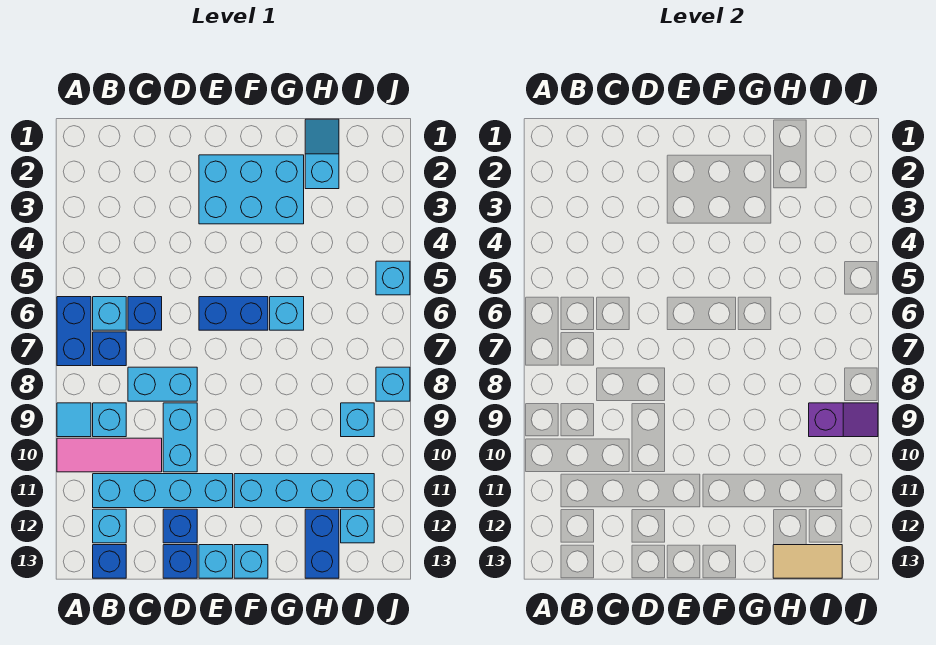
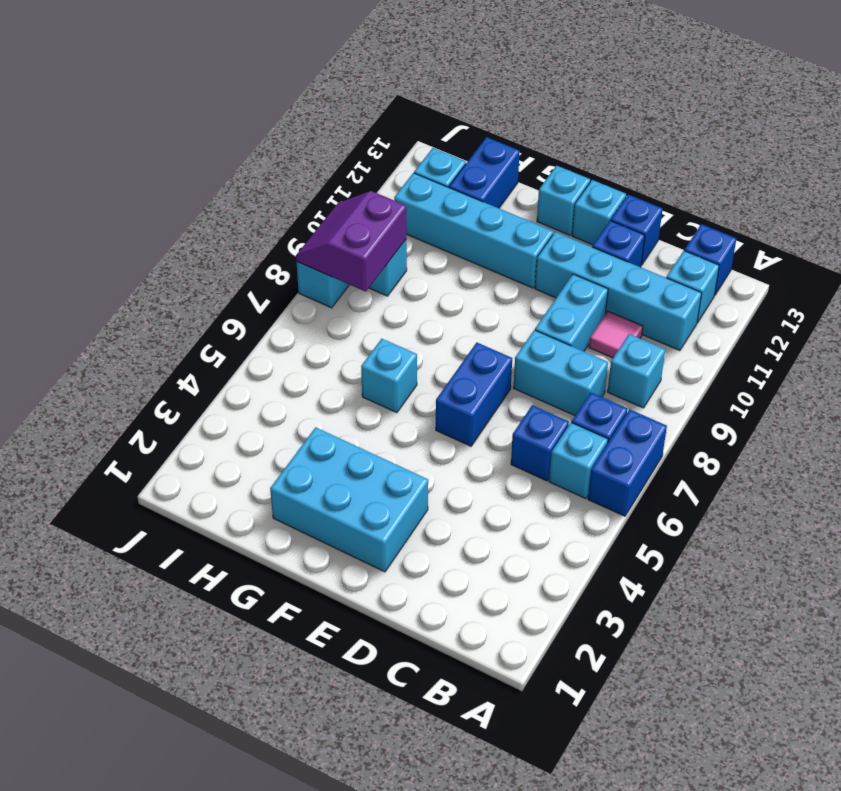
cyan tile A9 level 1 -> none
pink tile A10:C10 level 1 -> pink tile C10 level 1
blue brick E6:F6 level 1 -> blue brick E6:E7 level 1
cyan slope H1:H2 level 1 top 2 -> none
tan tile H13:I13 level 2 -> none
purple slope I9:J9 level 2 top I -> purple slope I8:J9 level 2 top I
cyan brick J5 level 1 -> none

